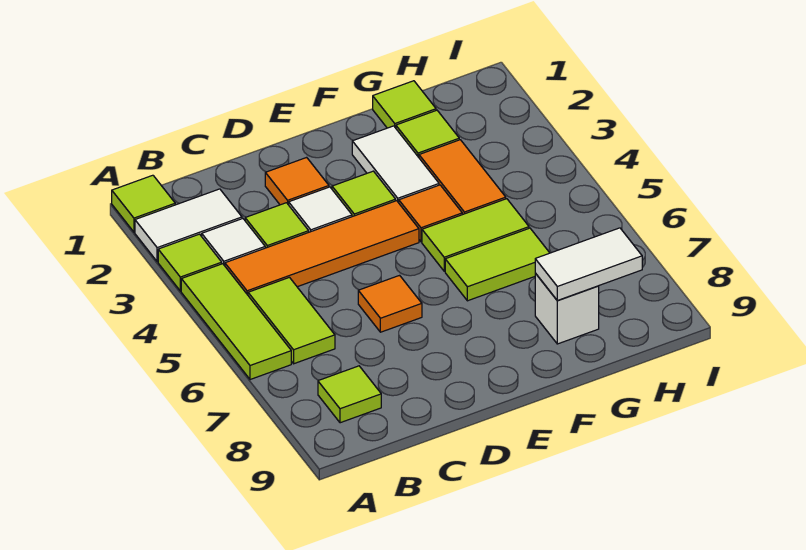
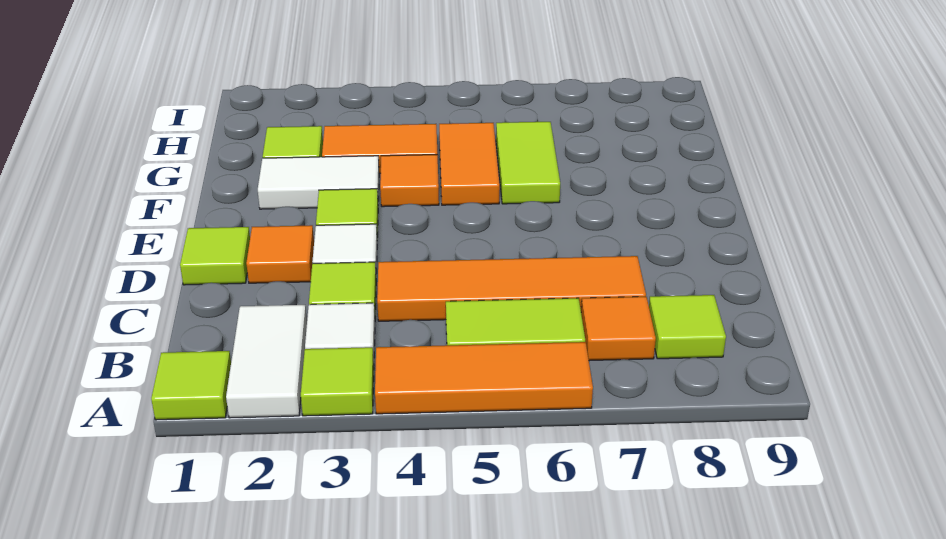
lime tile A4:A6 level 1 -> orange tile A4:A6 level 1
orange tile B4:E4 level 1 -> orange tile C4:C7 level 1
orange tile D6 level 1 -> orange tile B7 level 1
lime tile F5:G5 level 1 -> orange tile F5:G5 level 1
lime tile G1 level 1 -> lime tile D1 level 1
white brick G8 level 1 -> none
white tile G8:H8 level 2 -> none

